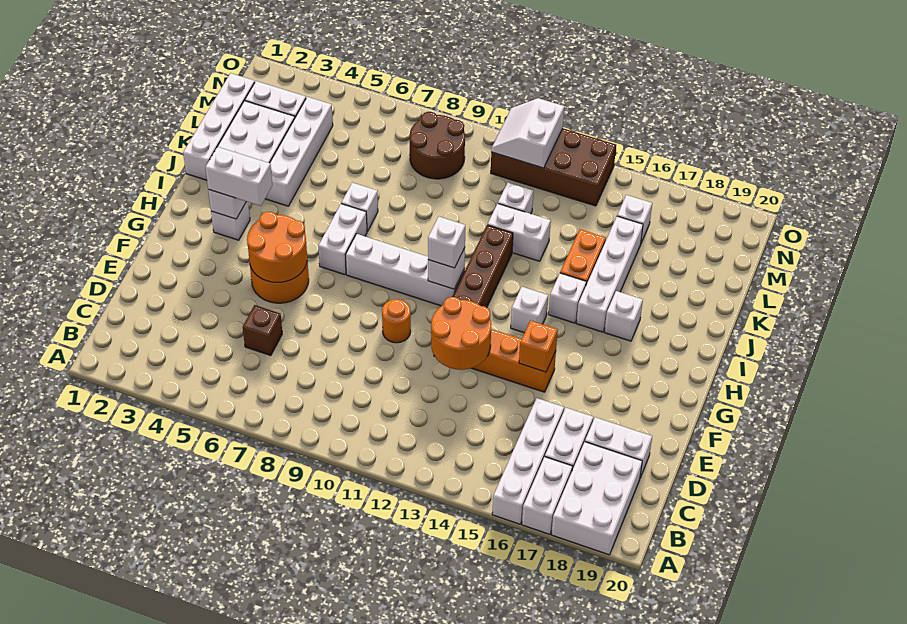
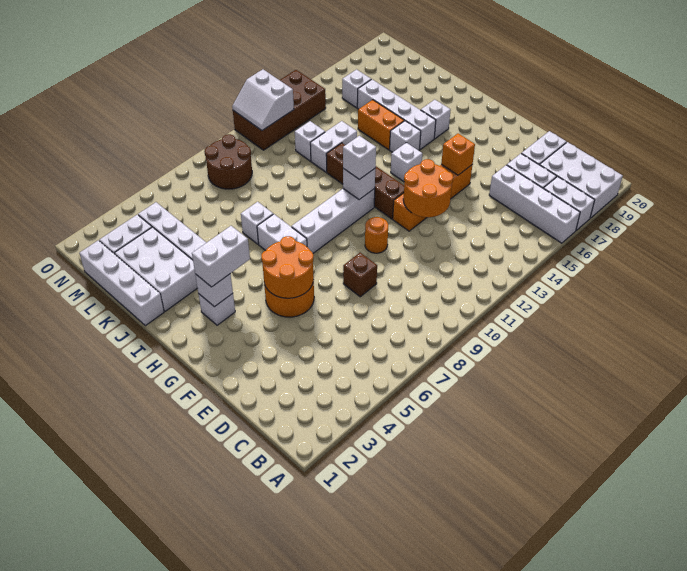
brown brick D6 level 1 -> brown brick E8 level 1

